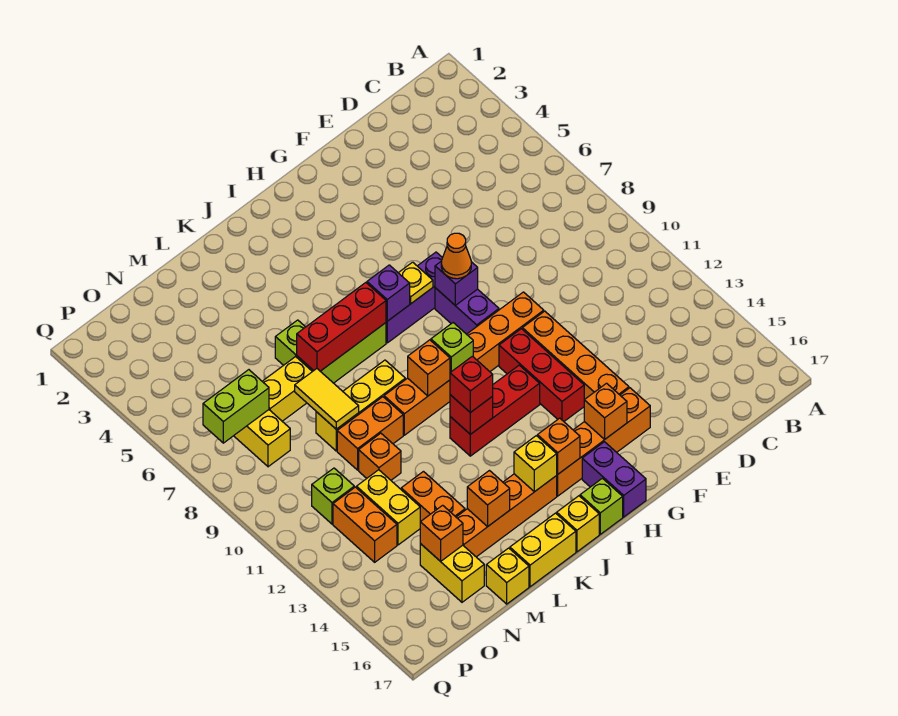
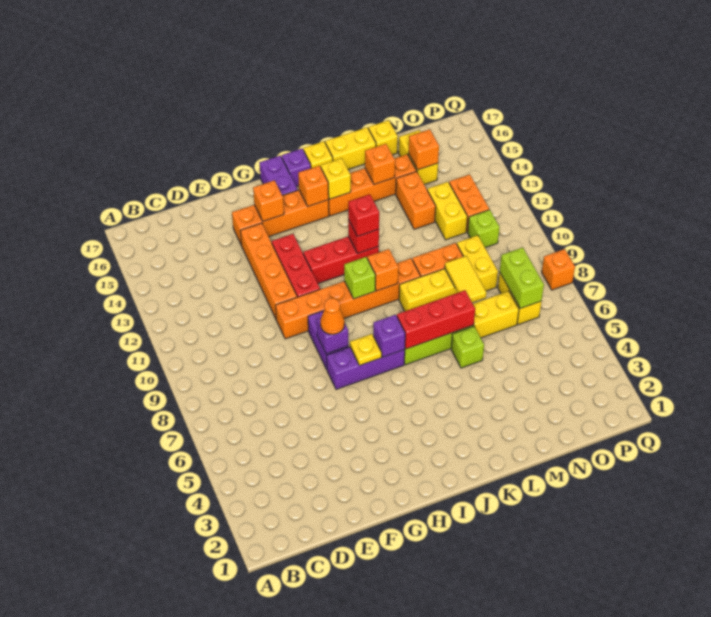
lime brick I17 level 1 -> purple brick I17 level 1
orange brick M11 level 1 -> orange brick Q8 level 1
none -> yellow brick N9:N10 level 1
lime brick O7:P7 level 2 -> lime brick O7:O8 level 2

